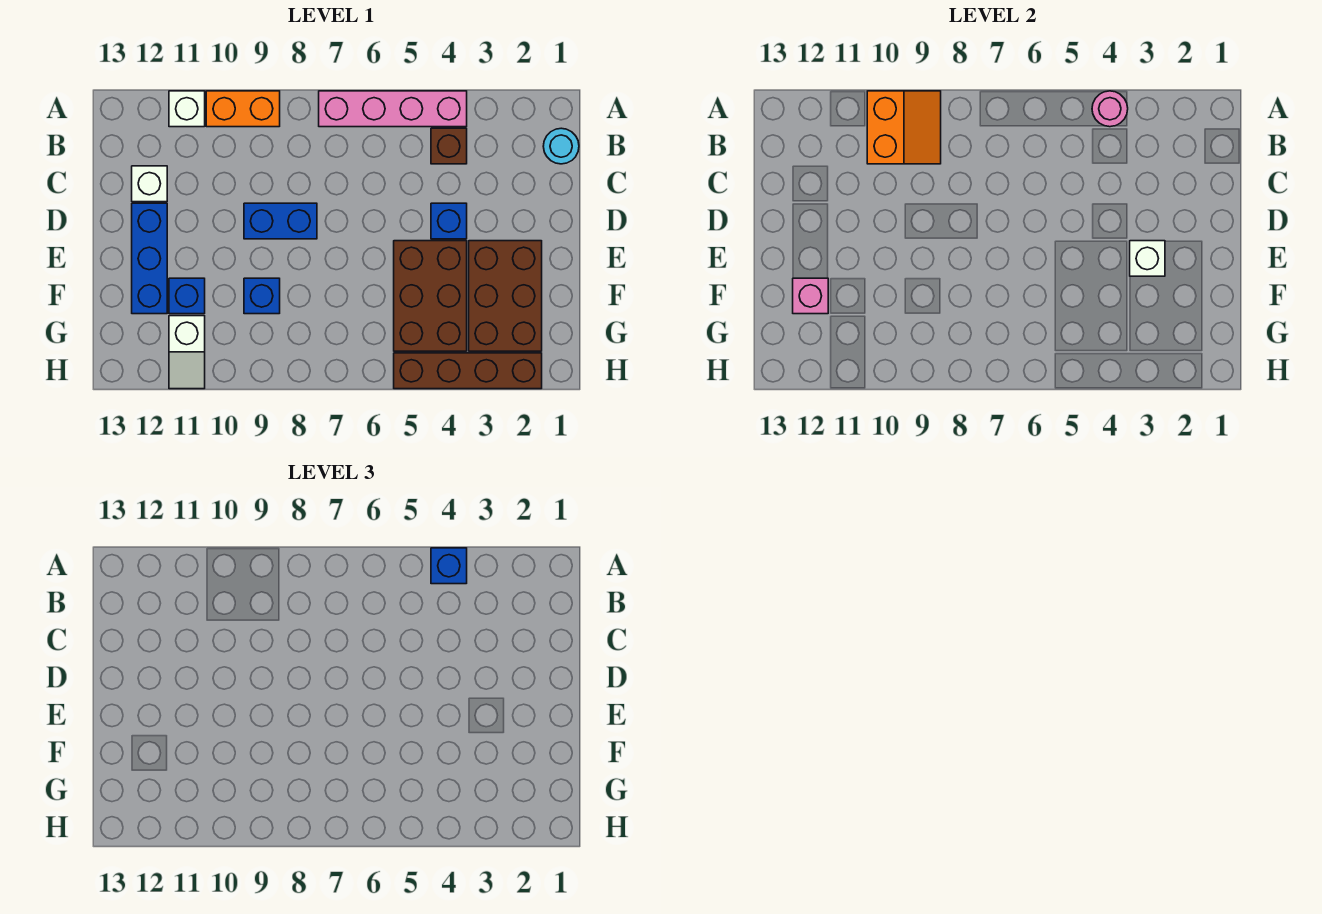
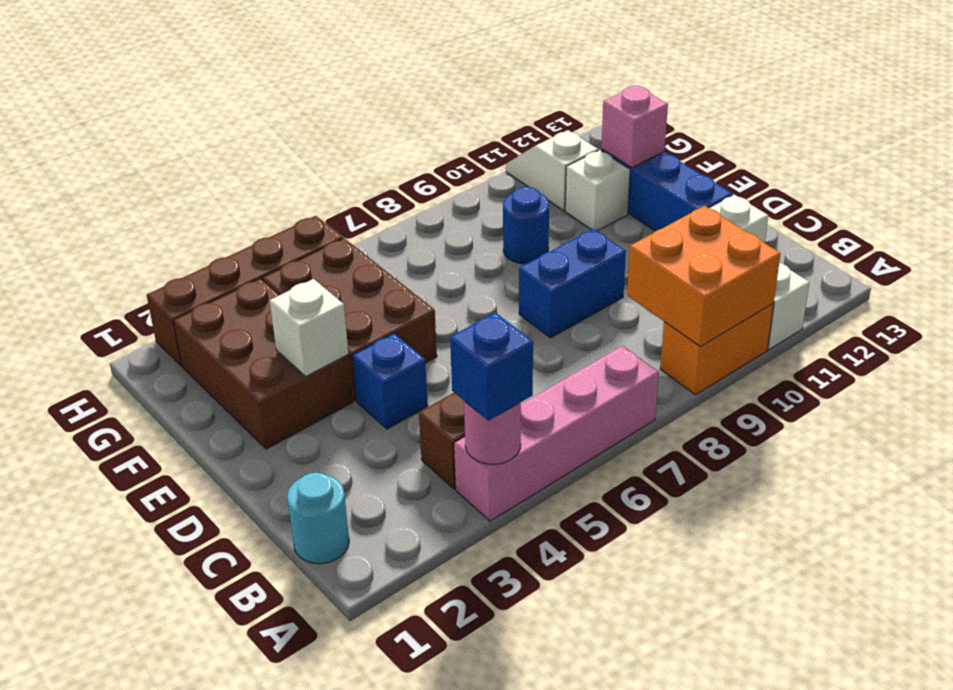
orange slope A9:B10 level 2 top 10 -> orange brick A9:B10 level 2
blue brick F9 level 1 -> blue round brick F9 level 1
blue brick F11 level 1 -> white brick F11 level 1

